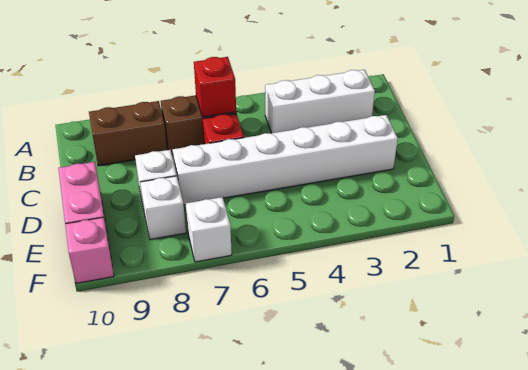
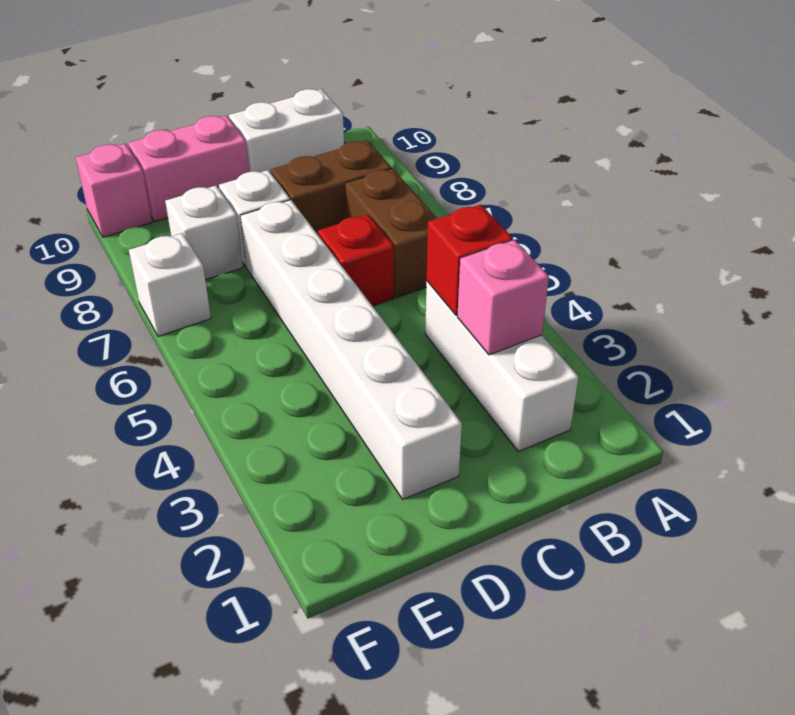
none -> pink brick B3 level 2
red brick B6 level 2 -> red brick B4 level 2
brown brick B8:B9 level 1 -> brown brick B8:C8 level 1
none -> white brick B10:C10 level 1

